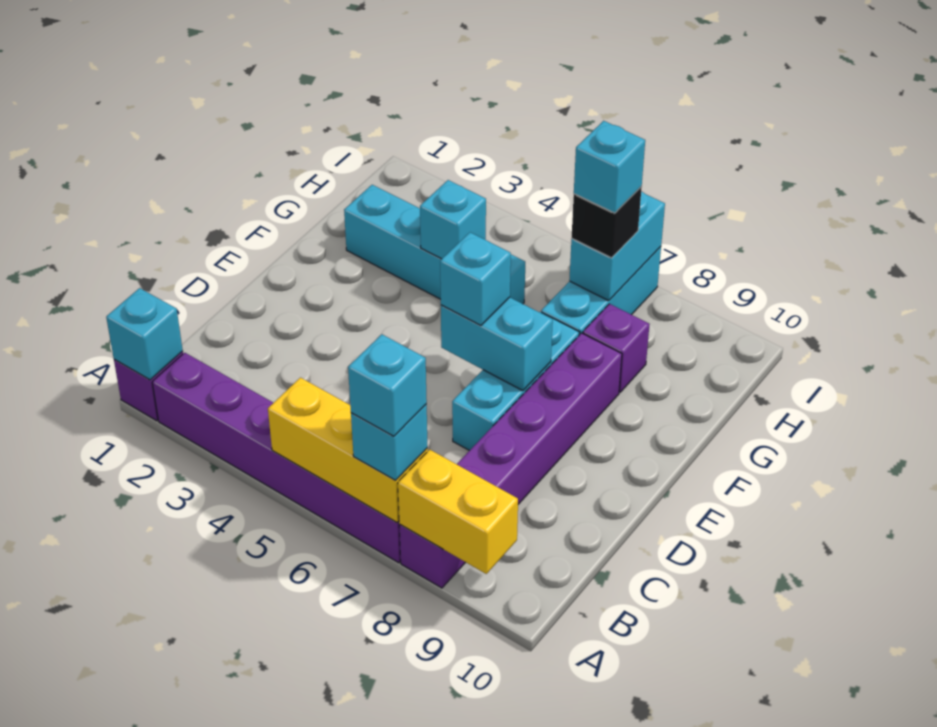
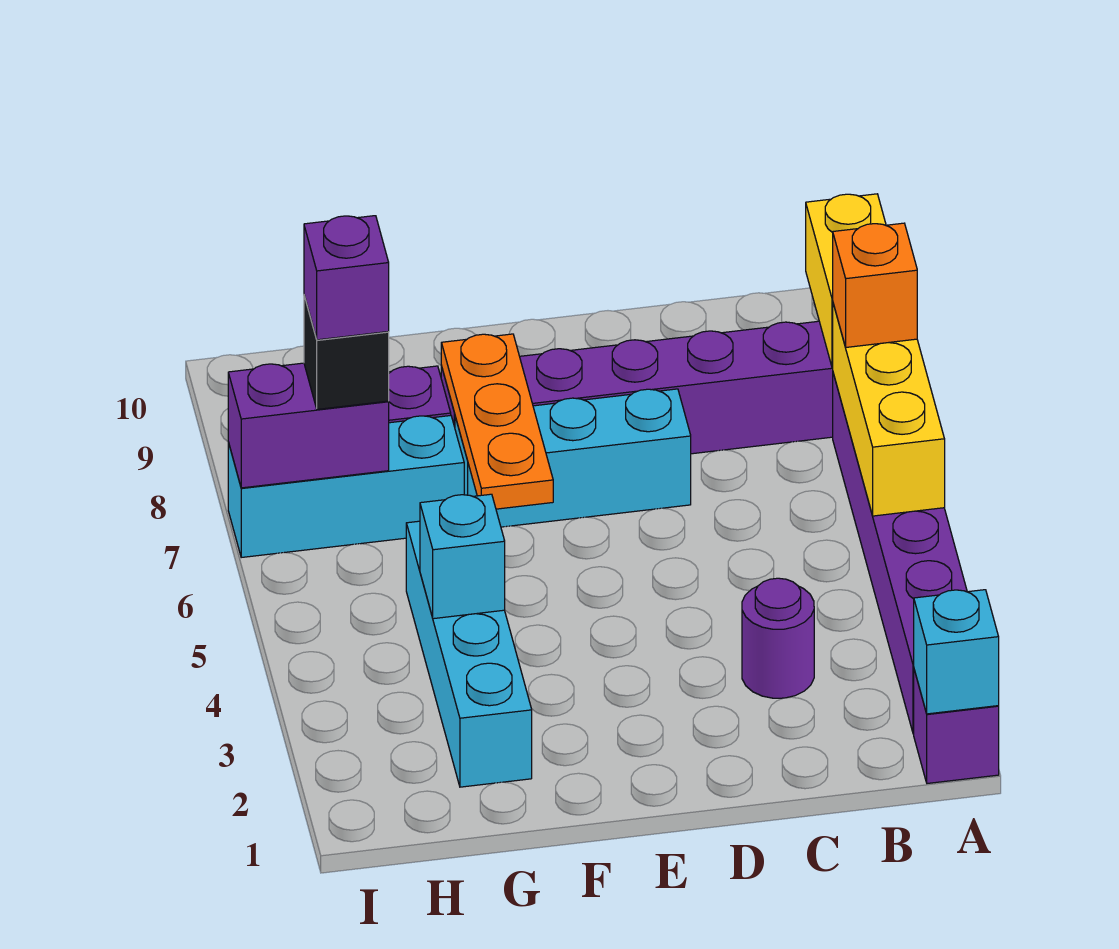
cyan brick A7 level 3 -> orange brick A7 level 3
cyan brick A7 level 4 -> none
none -> purple round brick C3 level 1
cyan brick E6:E7 level 2 -> none
cyan brick E6 level 3 -> none
none -> orange plate F6:F8 level 2
cyan brick H7:I7 level 2 -> purple brick H7:I7 level 2
cyan brick H7 level 4 -> purple brick H7 level 4

